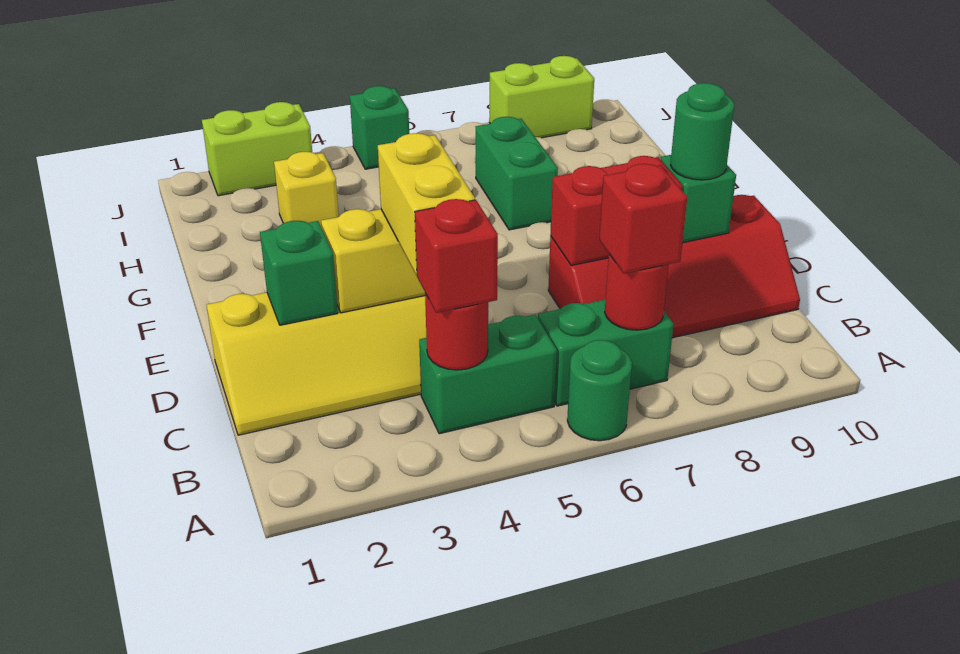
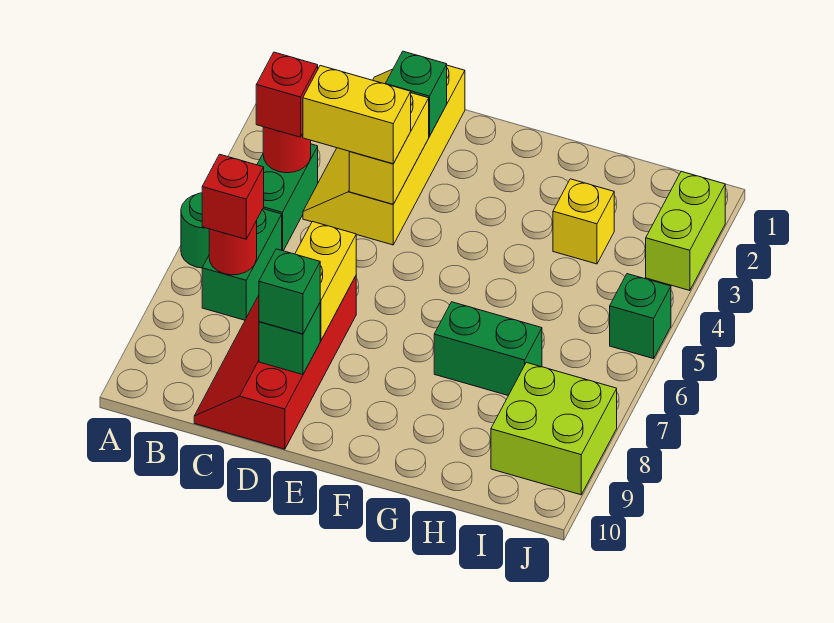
red brick D7:D8 level 2 -> yellow brick D7:D8 level 2
green round brick D9 level 3 -> green brick D9 level 3
lime brick J8:J9 level 1 -> lime brick I8:J9 level 1

